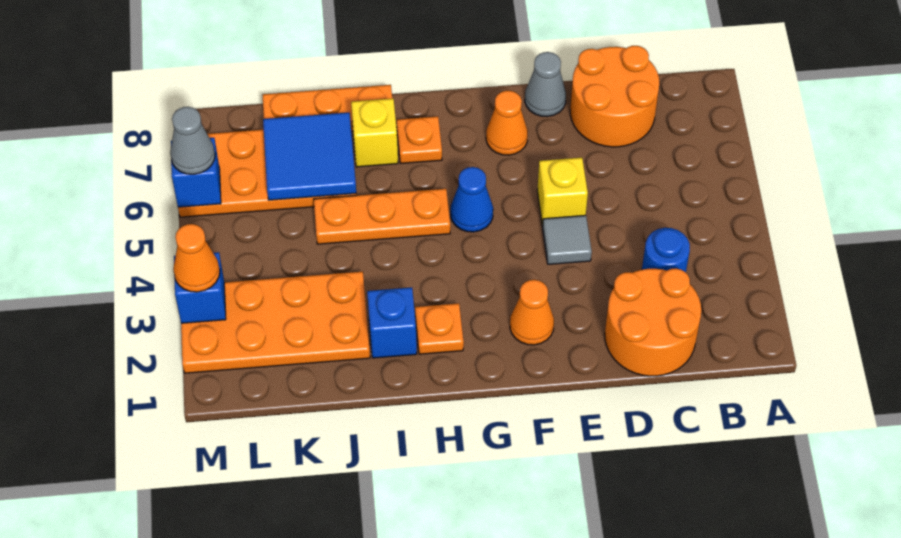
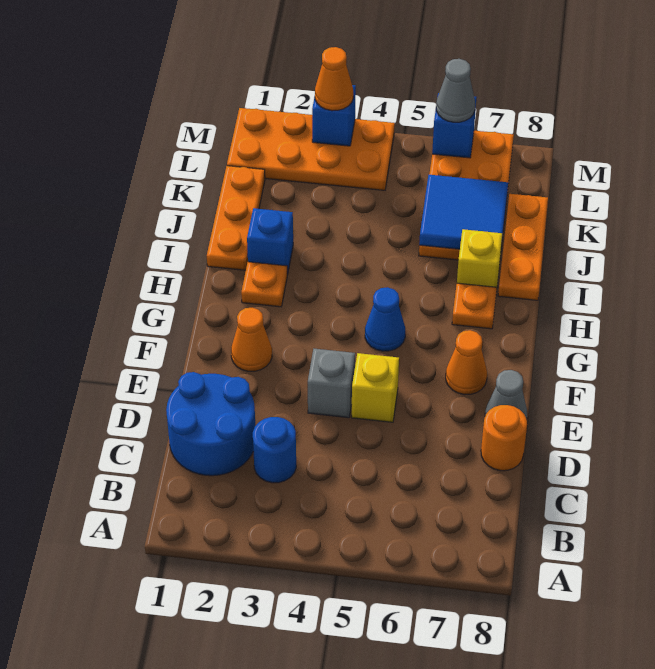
orange round brick C1:D2 level 1 -> blue round brick C1:D2 level 1
orange round brick C7:D8 level 1 -> orange round brick D8 level 1
grey tile E4 level 1 -> grey brick E4 level 1
orange plate H5:J5 level 1 -> orange plate I1:K1 level 1
orange plate J2:M3 level 1 -> orange plate L1:M4 level 1

